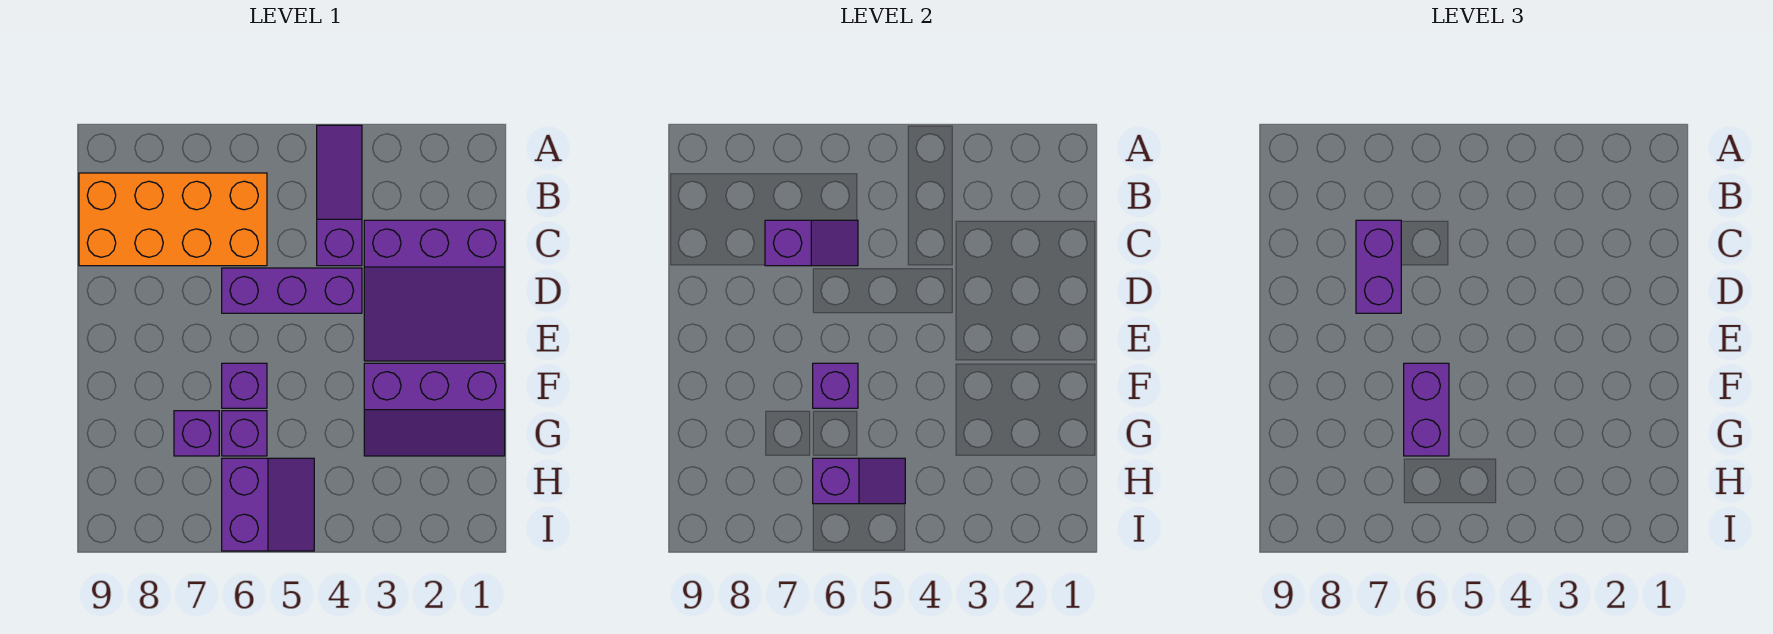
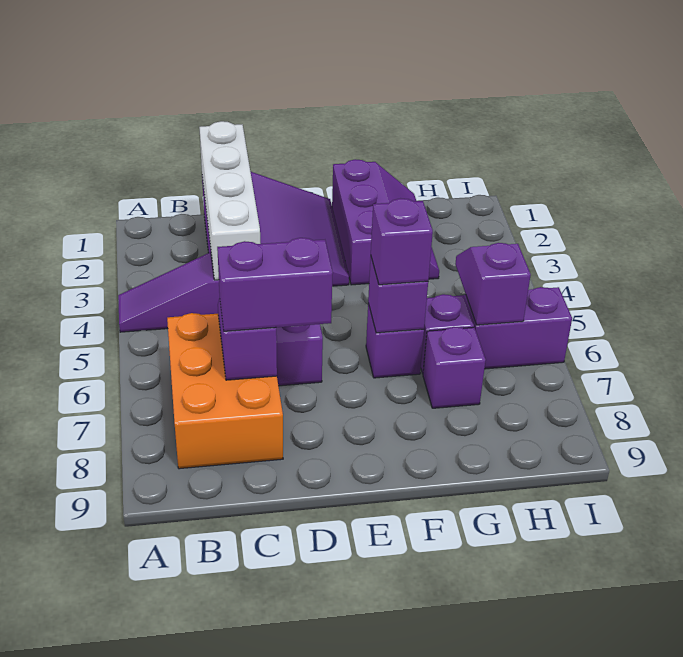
orange brick B6:C9 level 1 -> orange brick B6:C8 level 1
none -> white brick C1:C4 level 2
purple brick F6:G6 level 3 -> purple brick F6 level 3

